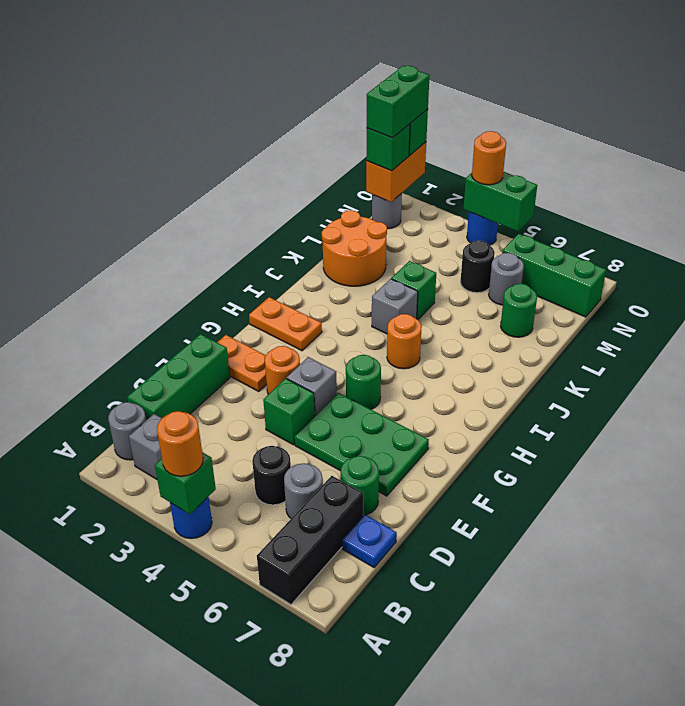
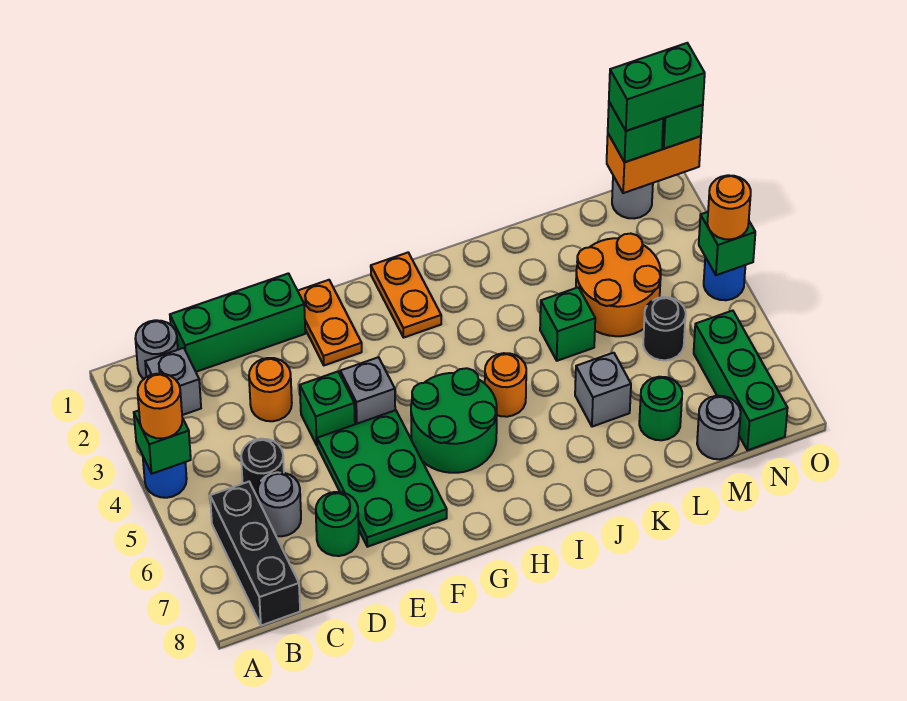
black brick A7:C7 level 1 -> black brick B6:B8 level 1
blue plate C8 level 1 -> none
orange round brick F3 level 1 -> orange round brick D3 level 1
green round brick G5 level 1 -> green round brick G5:H6 level 1
grey brick J4 level 1 -> grey brick K6 level 1
orange round brick K1:L2 level 1 -> orange round brick L3:M4 level 1
grey round brick M6 level 1 -> grey round brick M8 level 1
green brick O4:O5 level 2 -> green brick O4 level 2

